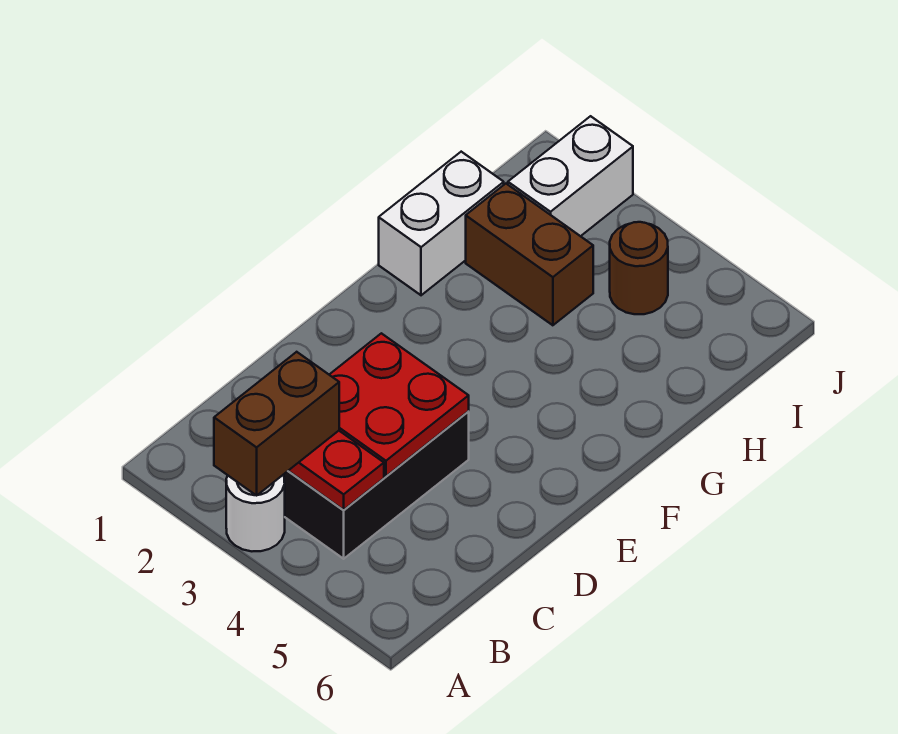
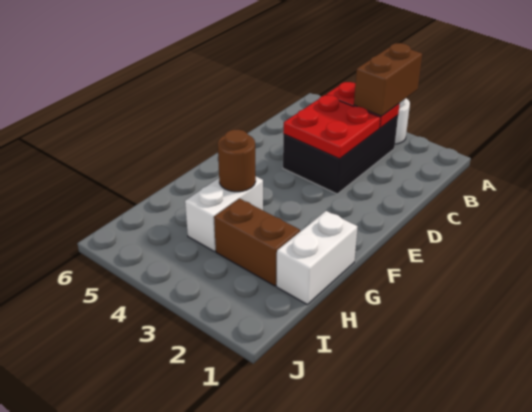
white brick I2:J2 level 1 -> white brick G4:H4 level 1
brown round brick I4 level 1 -> brown round brick G4 level 2

